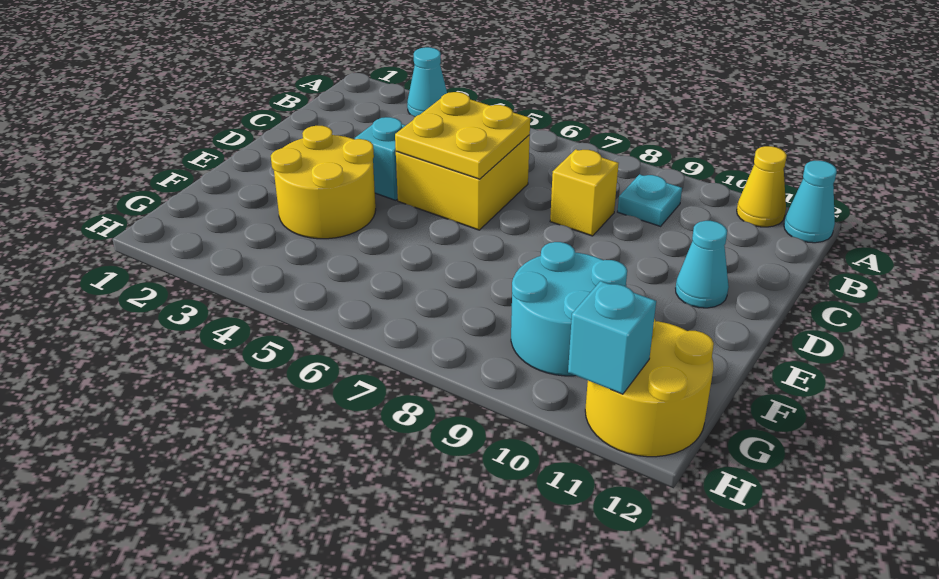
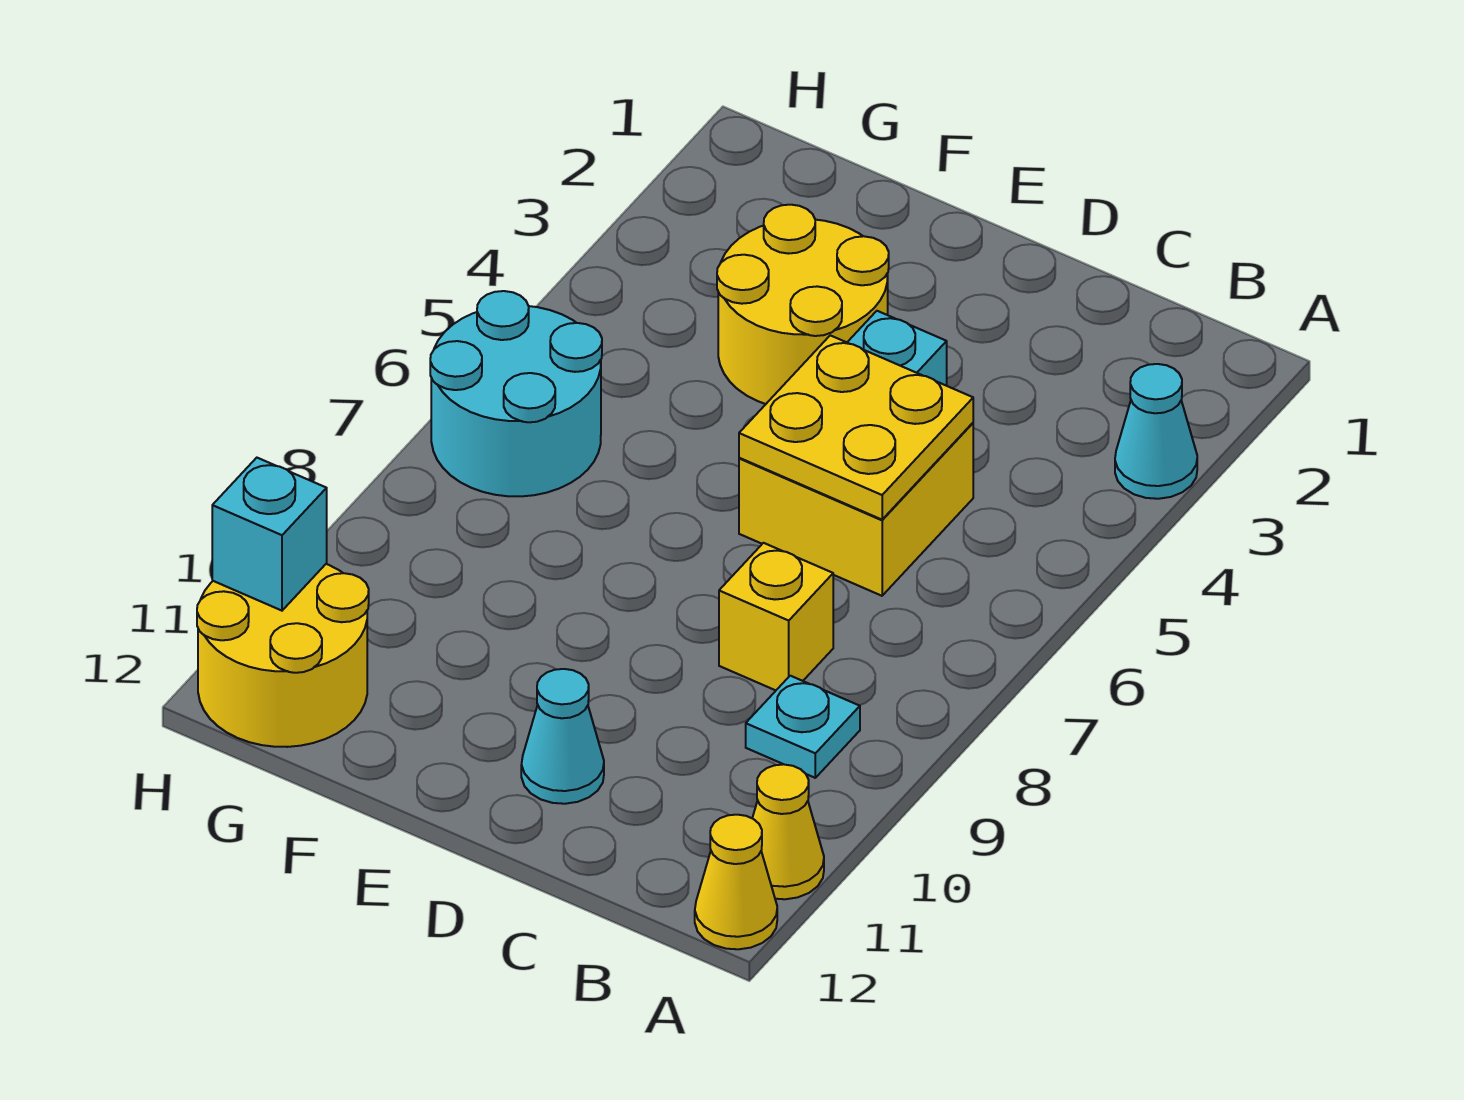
cyan cone A12 level 1 -> yellow cone A12 level 1
cyan round brick F9:G10 level 1 -> cyan round brick G6:H7 level 1

